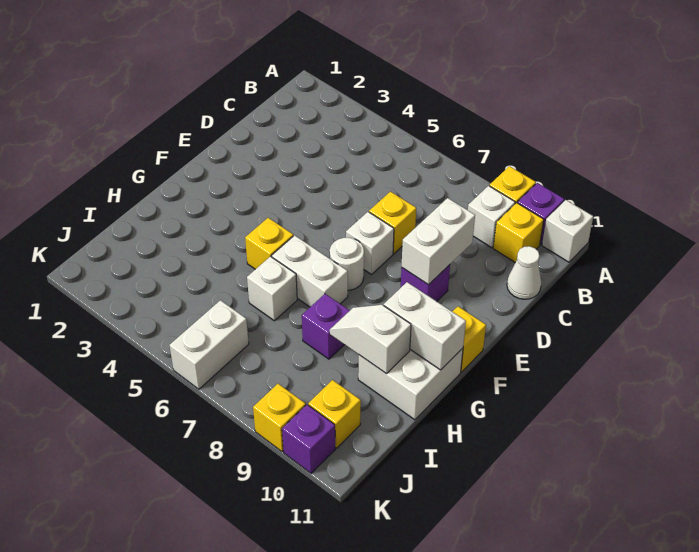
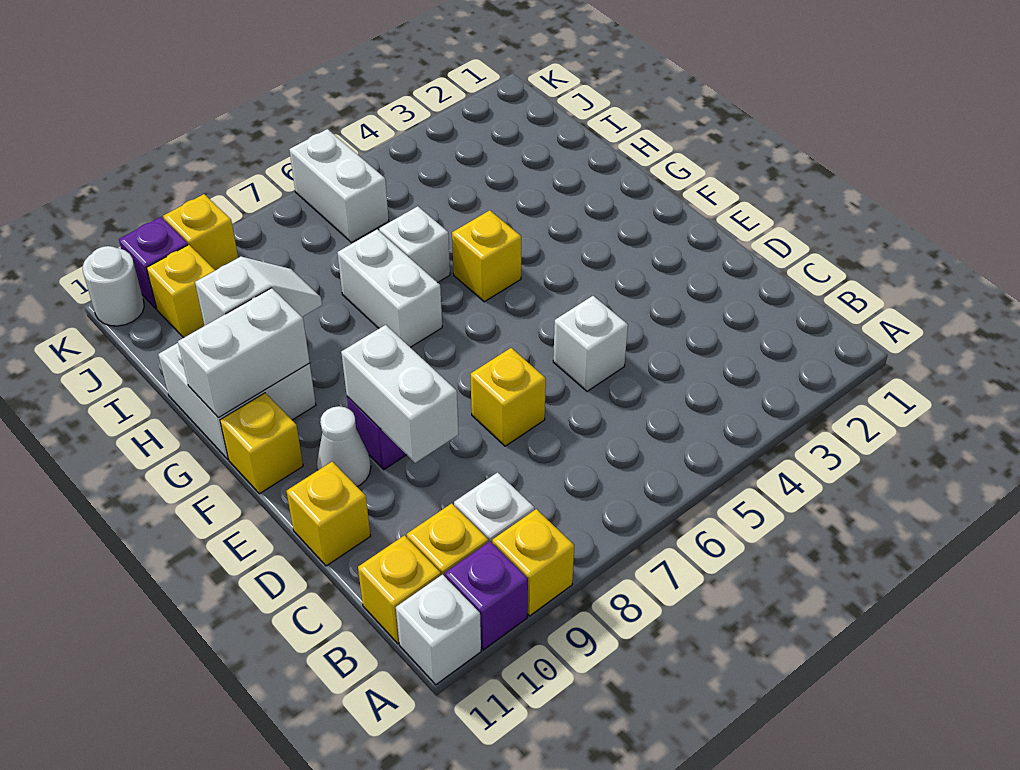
none -> yellow brick B11 level 1
white cone C11 level 1 -> white cone E10 level 1
none -> yellow brick D11 level 1
white brick E7 level 1 -> white brick D5 level 1
white round brick F7 level 1 -> white round brick K11 level 1
white brick G6:G7 level 1 -> white brick G7:H7 level 1
purple brick H8 level 1 -> none

